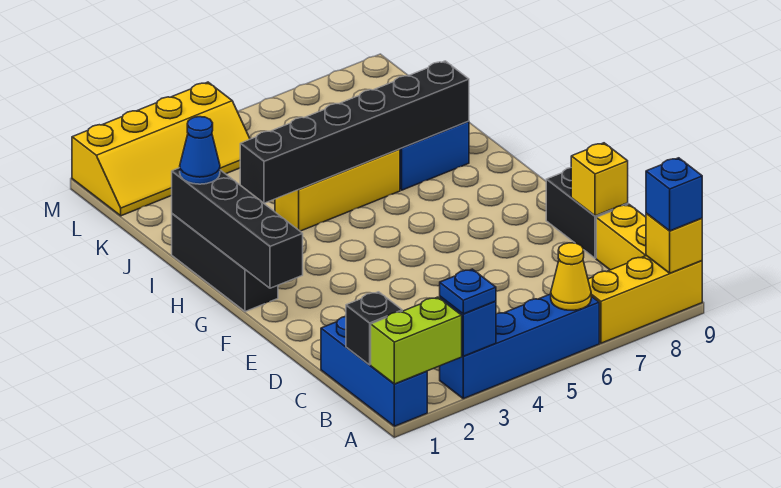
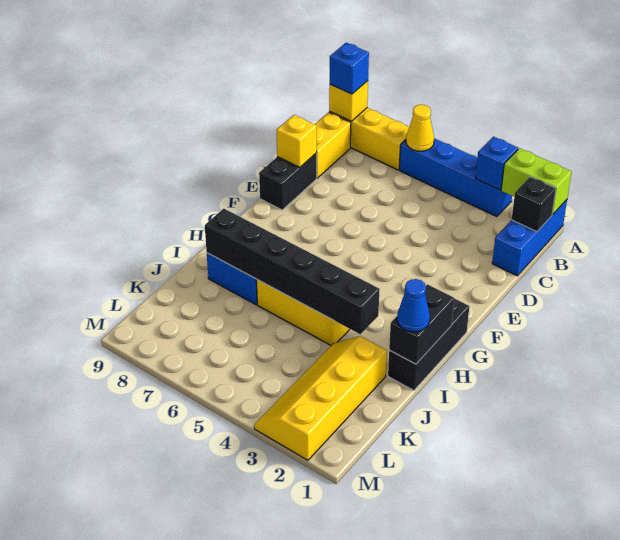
blue plate A3 level 3 -> none
black brick F1:I1 level 2 -> black brick H1:I1 level 2
yellow slope L1:M4 level 1 top M -> yellow slope J2:M3 level 1 top 2

